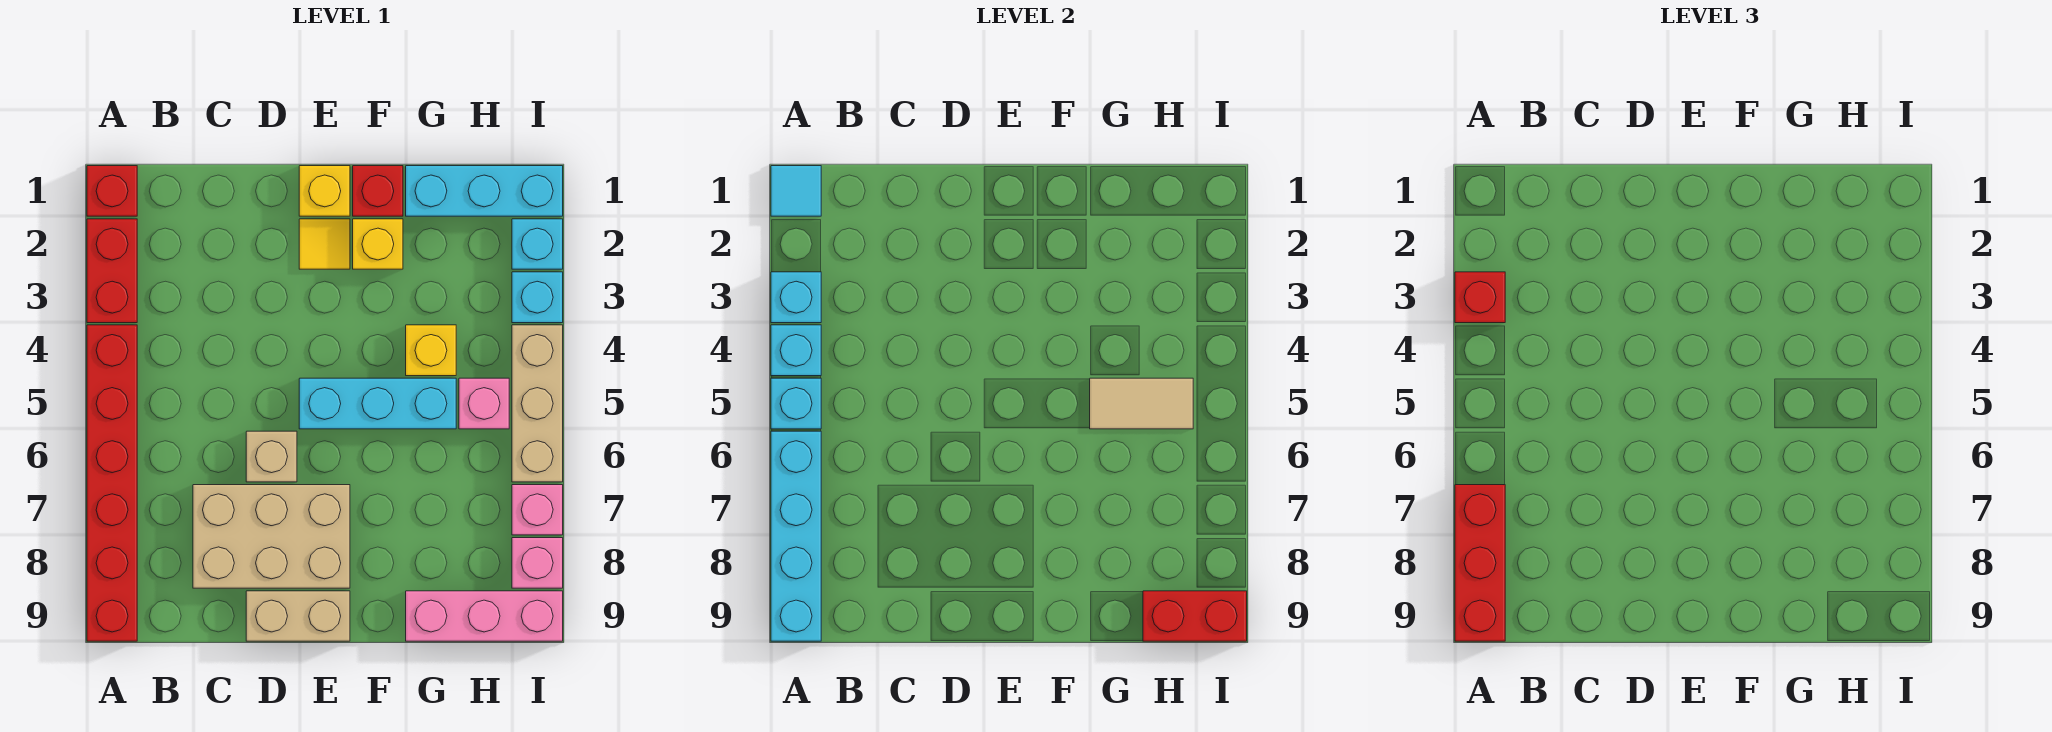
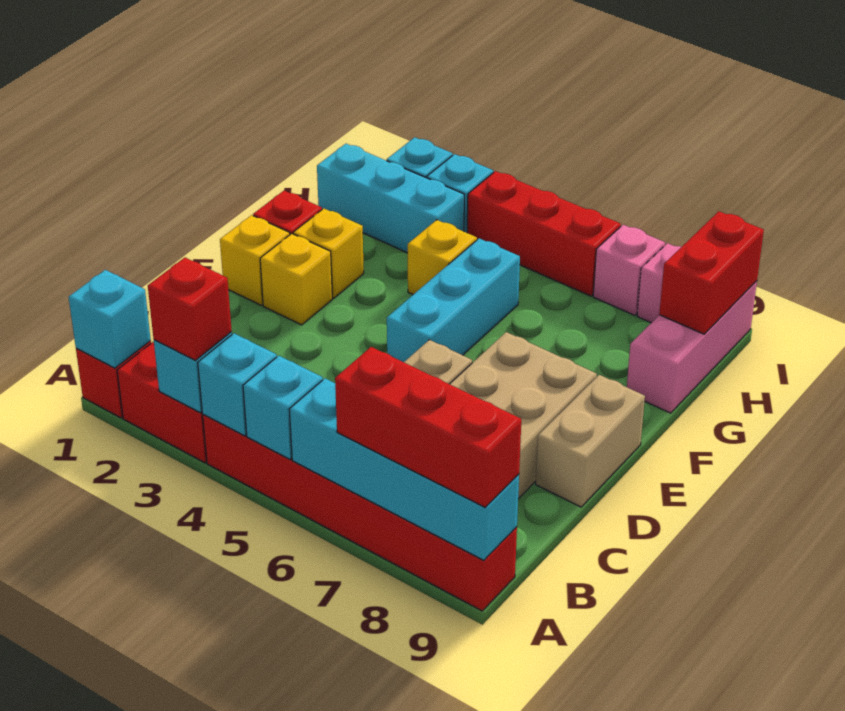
cyan tile A1 level 2 -> cyan brick A1 level 2
yellow tile E2 level 1 -> yellow brick E2 level 1
cyan brick G1:I1 level 1 -> cyan brick H1:H3 level 1
tan tile G5:H5 level 2 -> none
pink brick H5 level 1 -> none
tan brick I4:I6 level 1 -> red brick I4:I6 level 1

